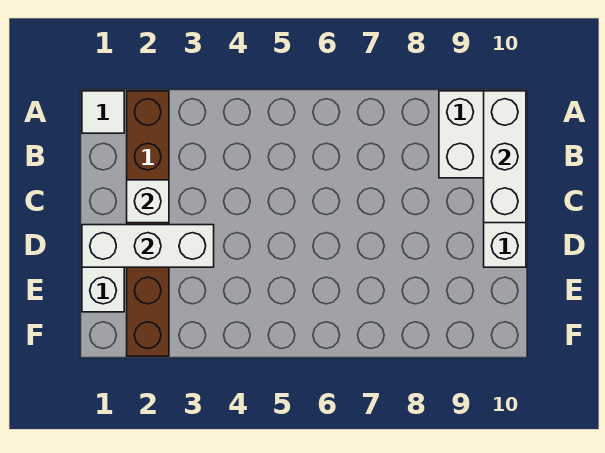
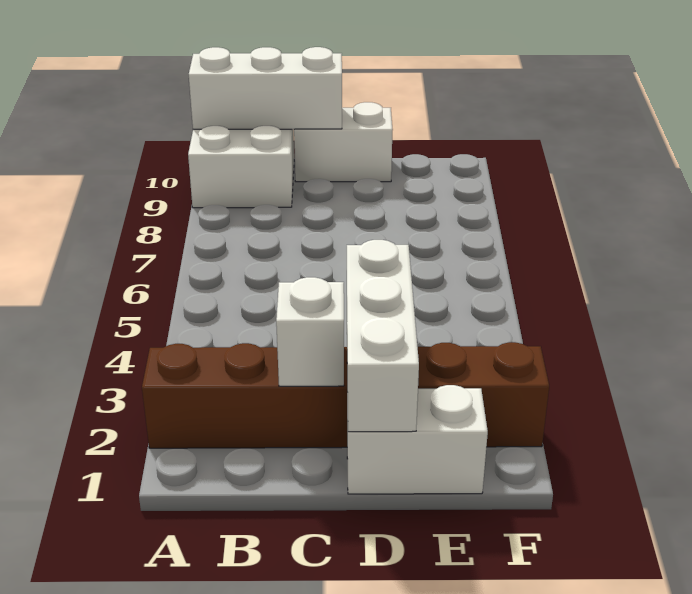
white tile A1 level 1 -> none

